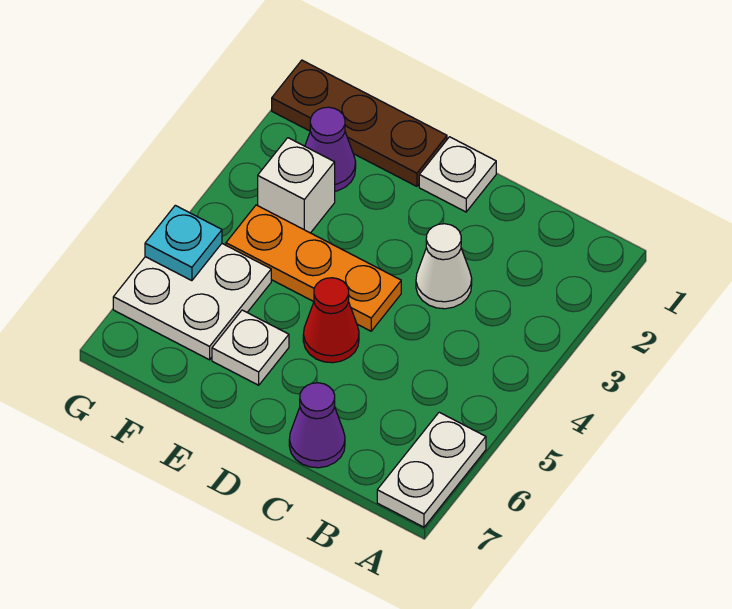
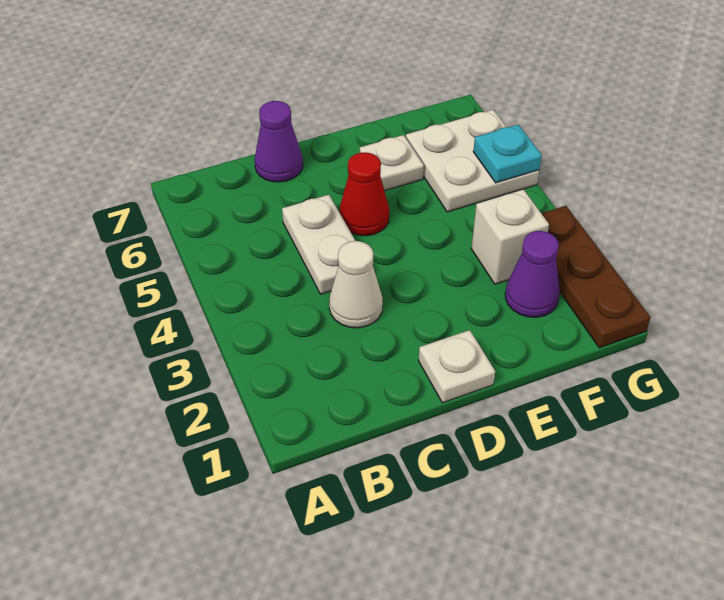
white plate A6:A7 level 1 -> white plate C4:C5 level 1
orange plate D4:F4 level 1 -> none
brown plate E1:G1 level 1 -> brown plate G1:G3 level 1

